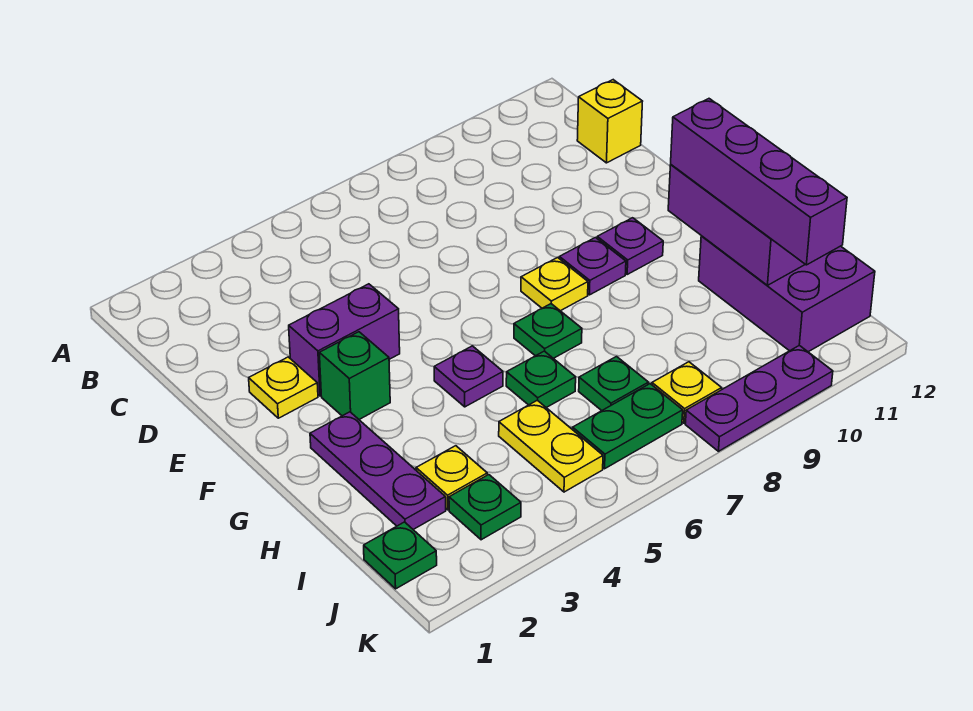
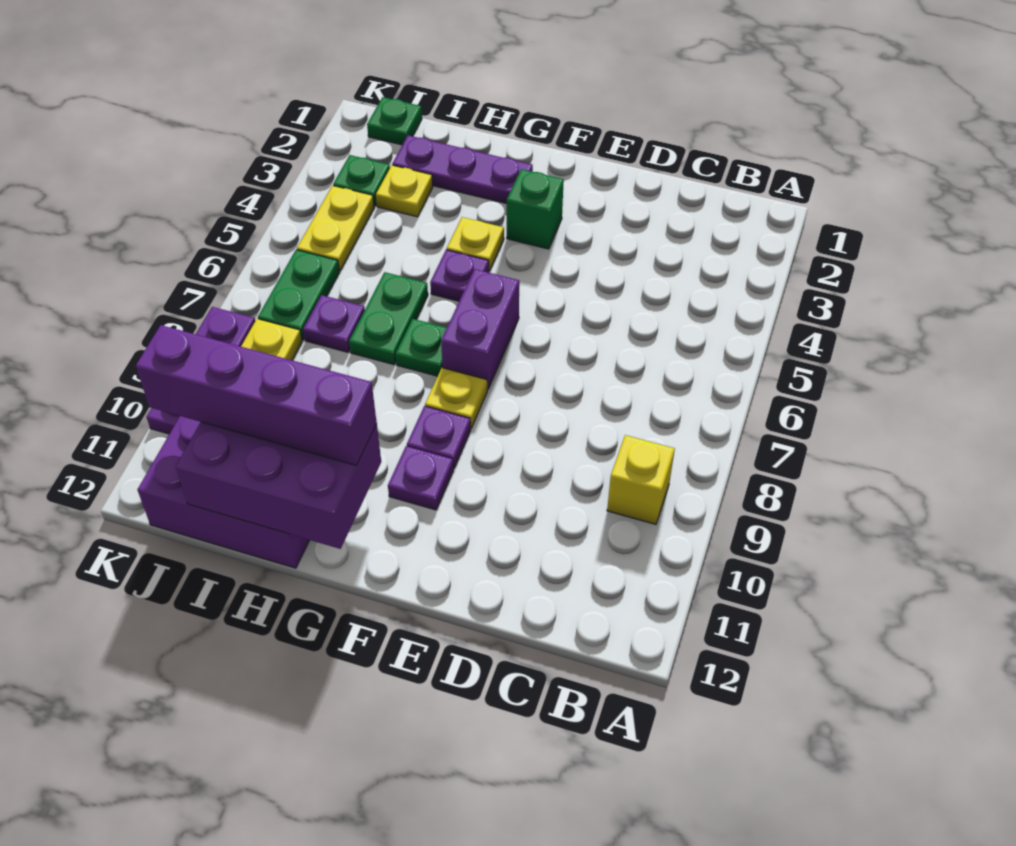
yellow brick C12 level 1 -> yellow brick B9 level 1
yellow plate E2 level 1 -> yellow plate G4 level 1
purple brick E3:E4 level 1 -> purple brick F6:F7 level 1
green plate H6 level 1 -> green plate H6:H7 level 1
yellow plate I5:J5 level 1 -> yellow plate J4:J5 level 1
green plate I7 level 1 -> purple plate I7 level 1

